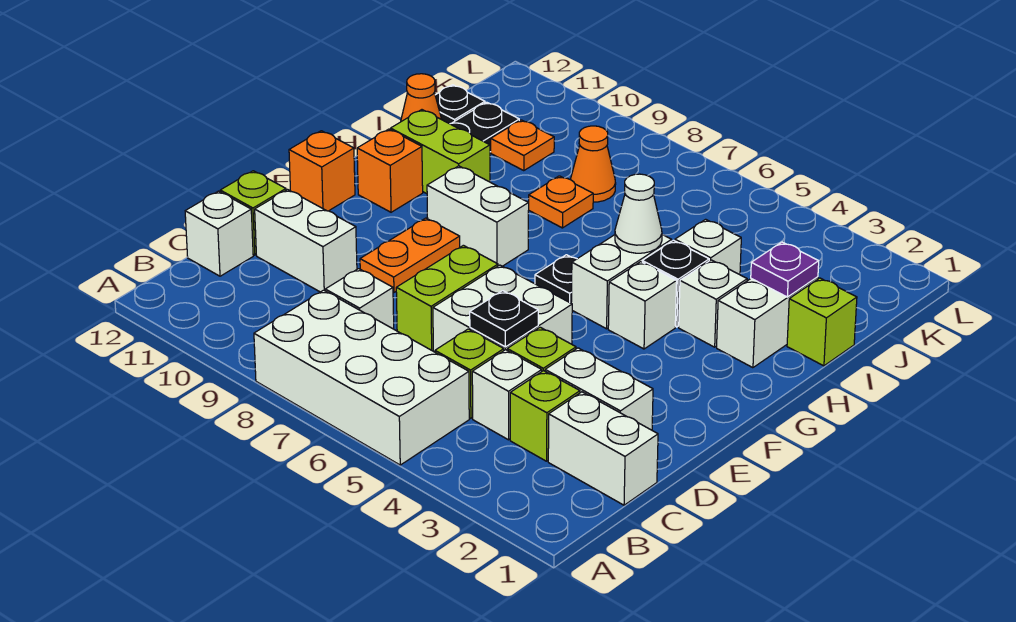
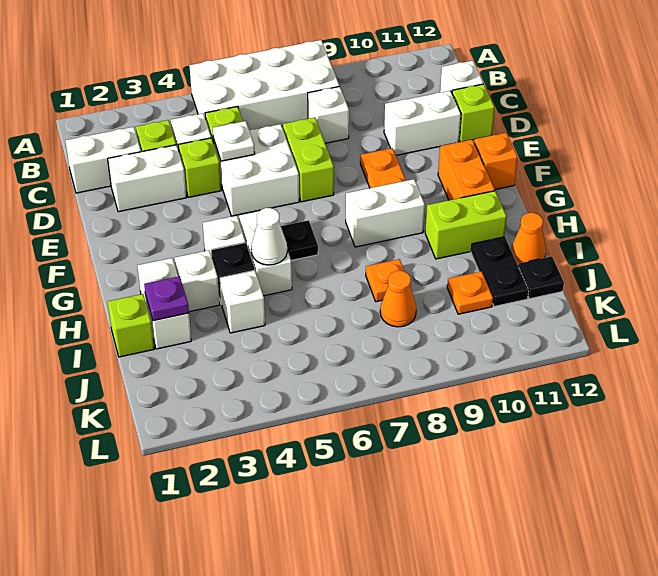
black plate D5 level 2 -> white plate D5 level 2
orange brick G11 level 1 -> orange brick F11:G11 level 1

